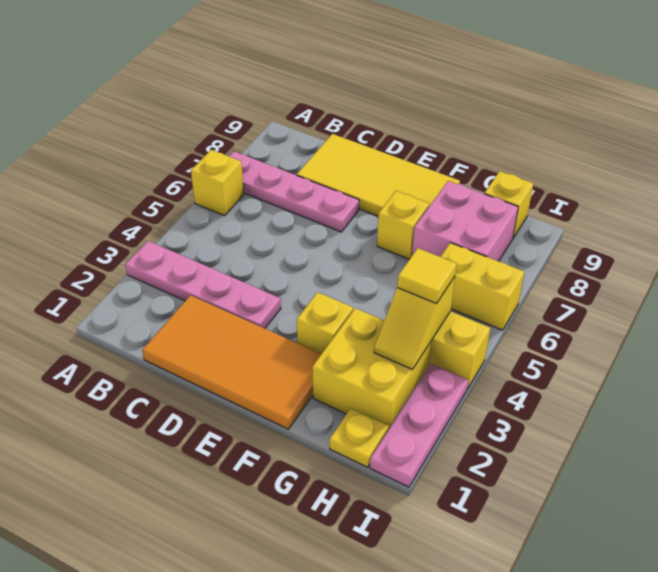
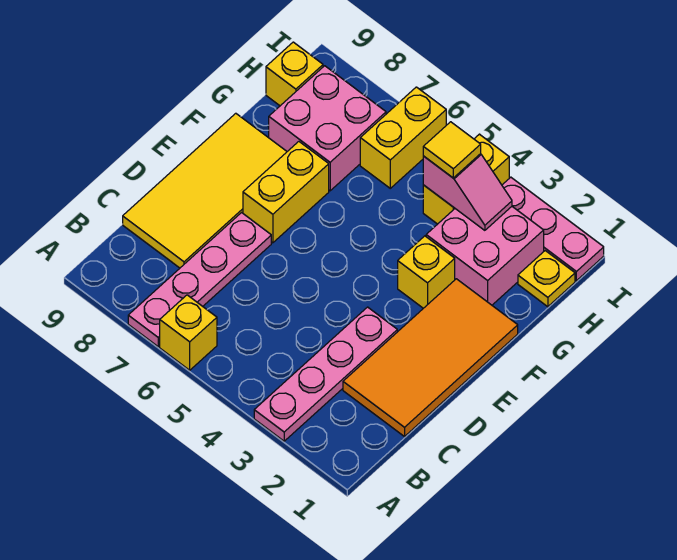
yellow brick F7 level 1 -> yellow brick E7:F7 level 1
yellow brick G2:H3 level 1 -> pink brick G2:H3 level 1
yellow slope H3:H4 level 2 top 4 -> pink slope H3:H4 level 2 top 4

